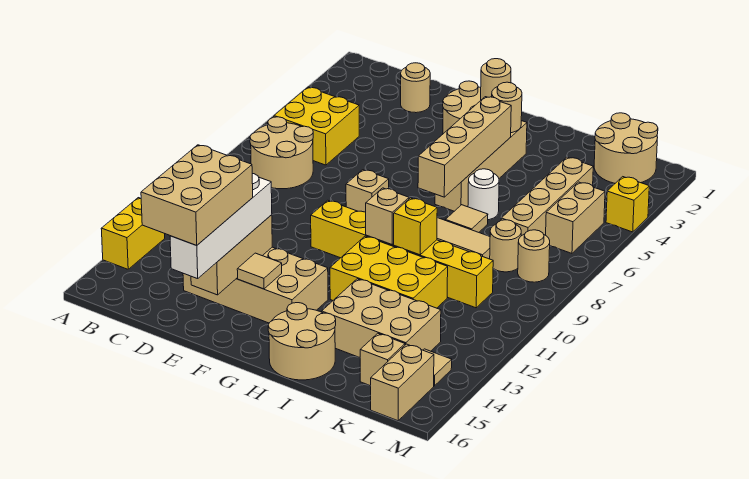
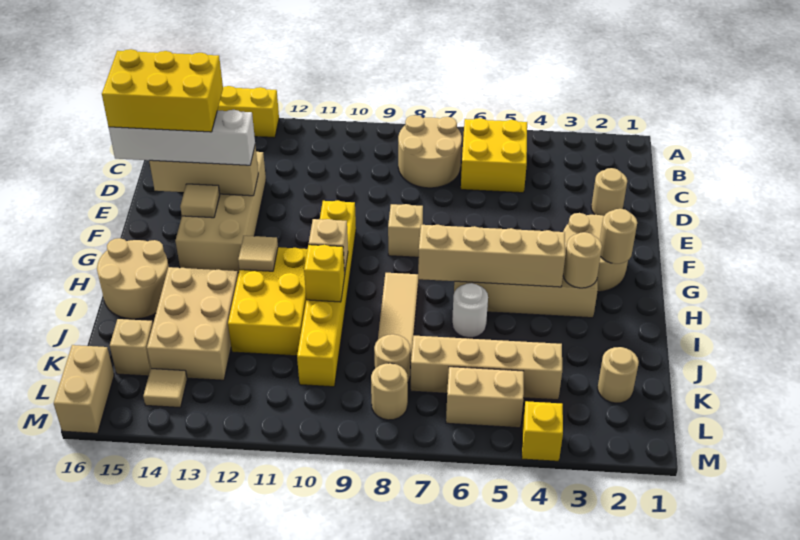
tan brick D14:E16 level 4 -> yellow brick D14:E16 level 4
tan tile I7 level 1 -> tan tile H12 level 2
tan round brick K1:L2 level 1 -> tan round brick K2 level 1
tan brick L15:L16 level 1 -> tan brick L16:M16 level 1

